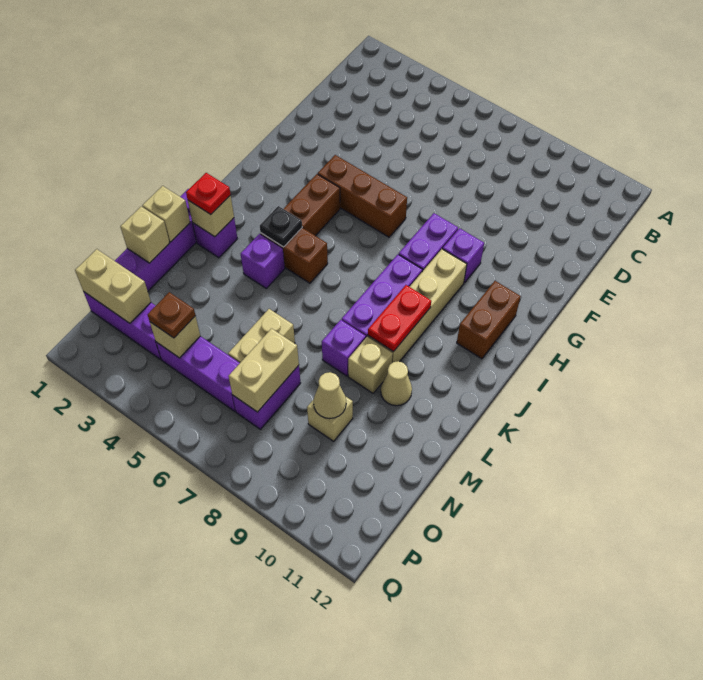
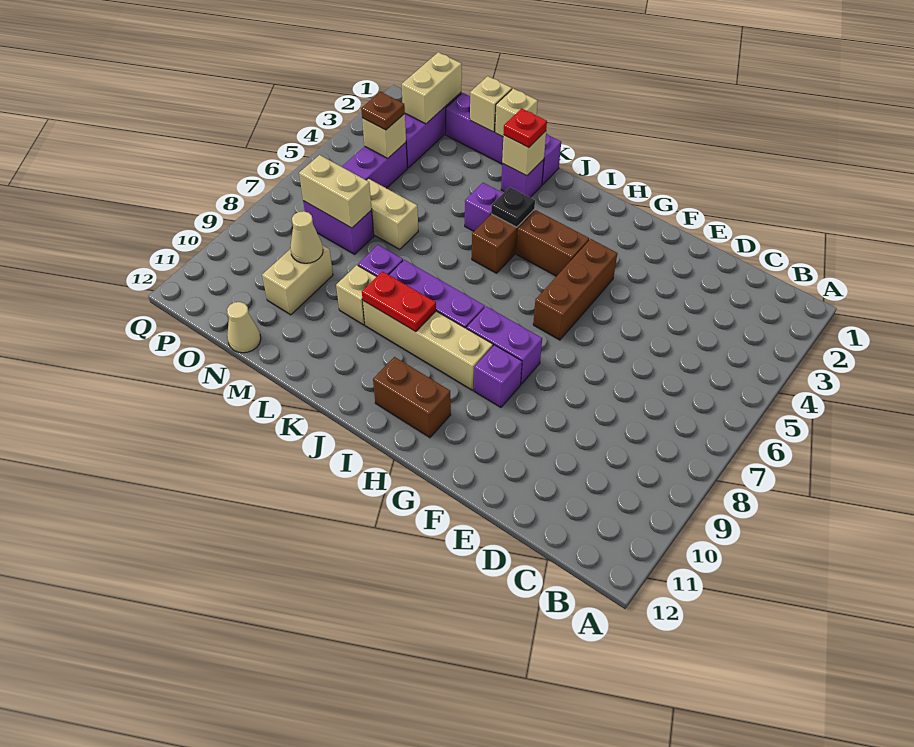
tan cone L10 level 1 -> tan cone N12 level 1
tan brick N9 level 1 -> tan brick N9:N10 level 1

